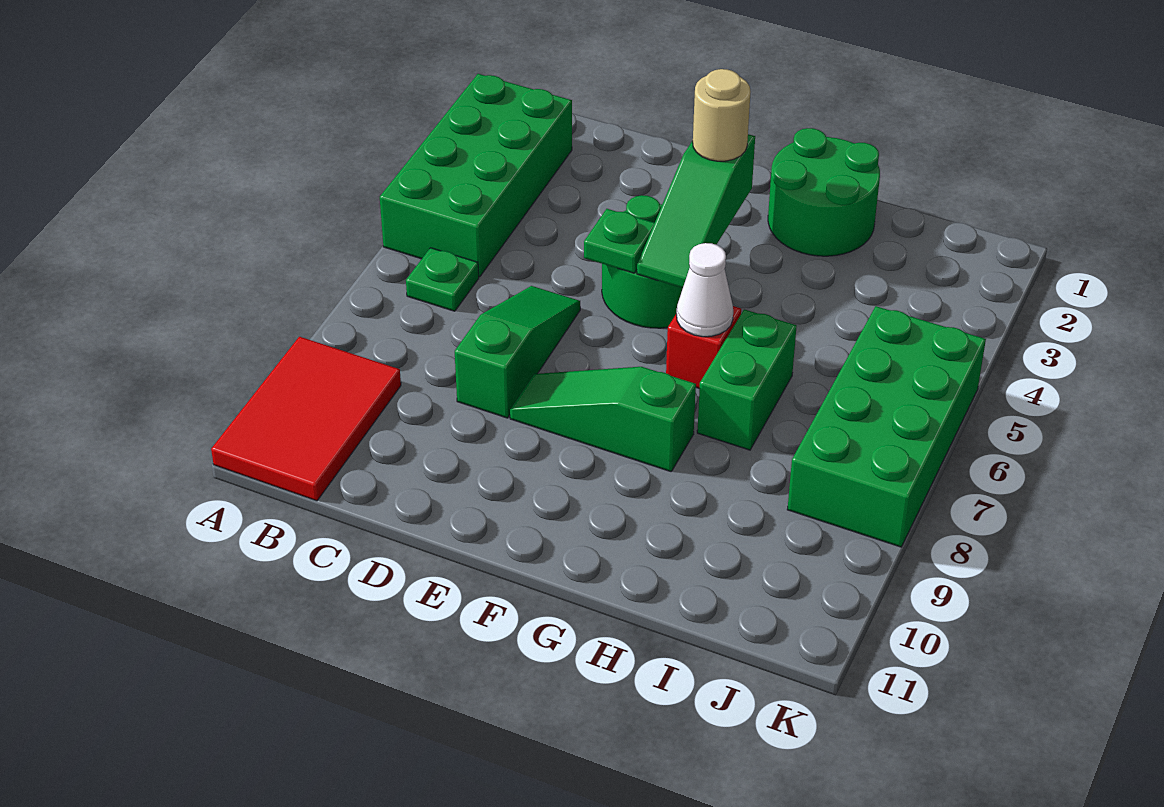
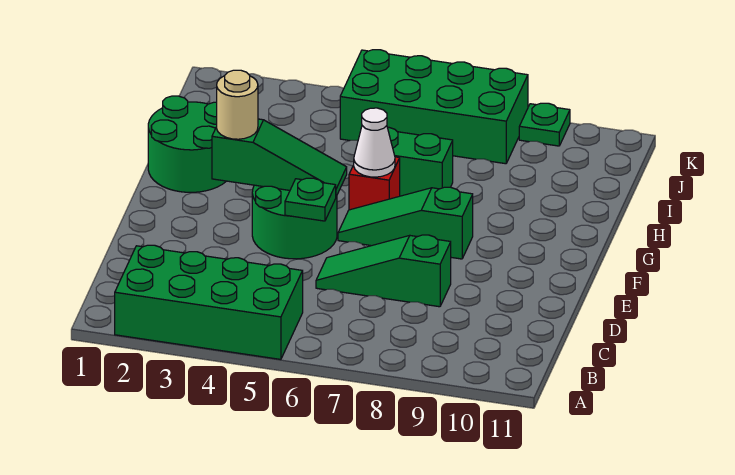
red tile A9:B11 level 1 -> none
green plate B6 level 1 -> green plate K9 level 1
green slope E8:G8 level 1 top G -> green slope F6:F8 level 1 top 8

